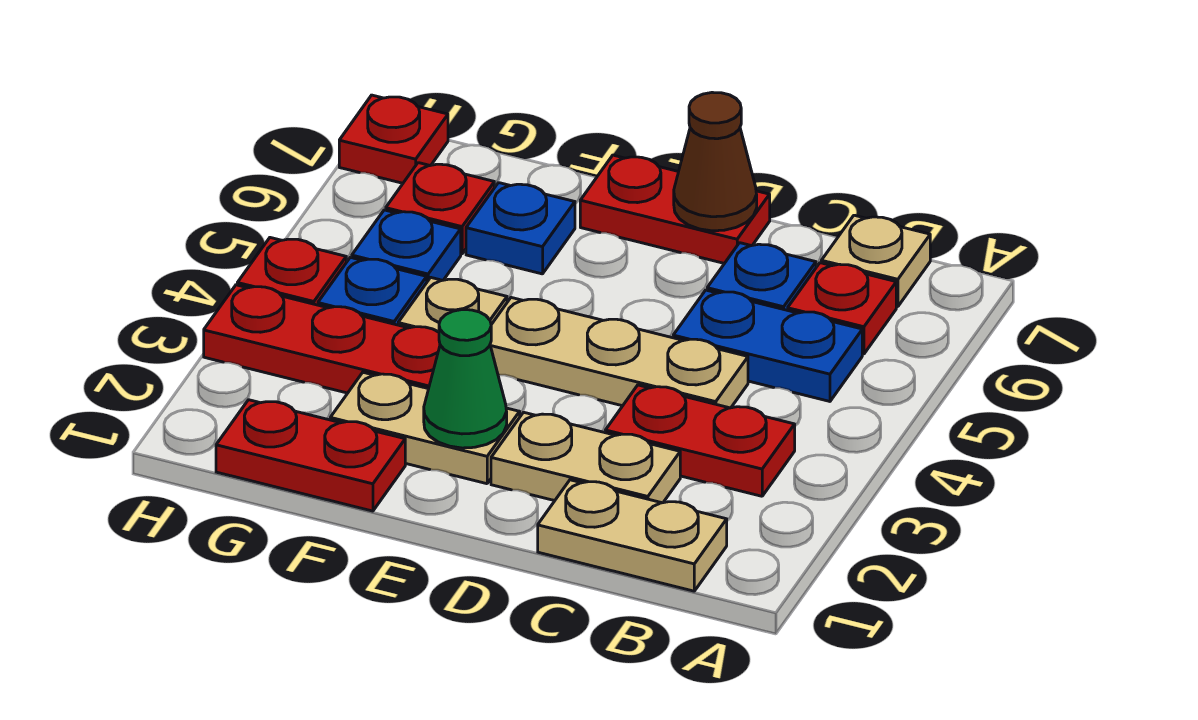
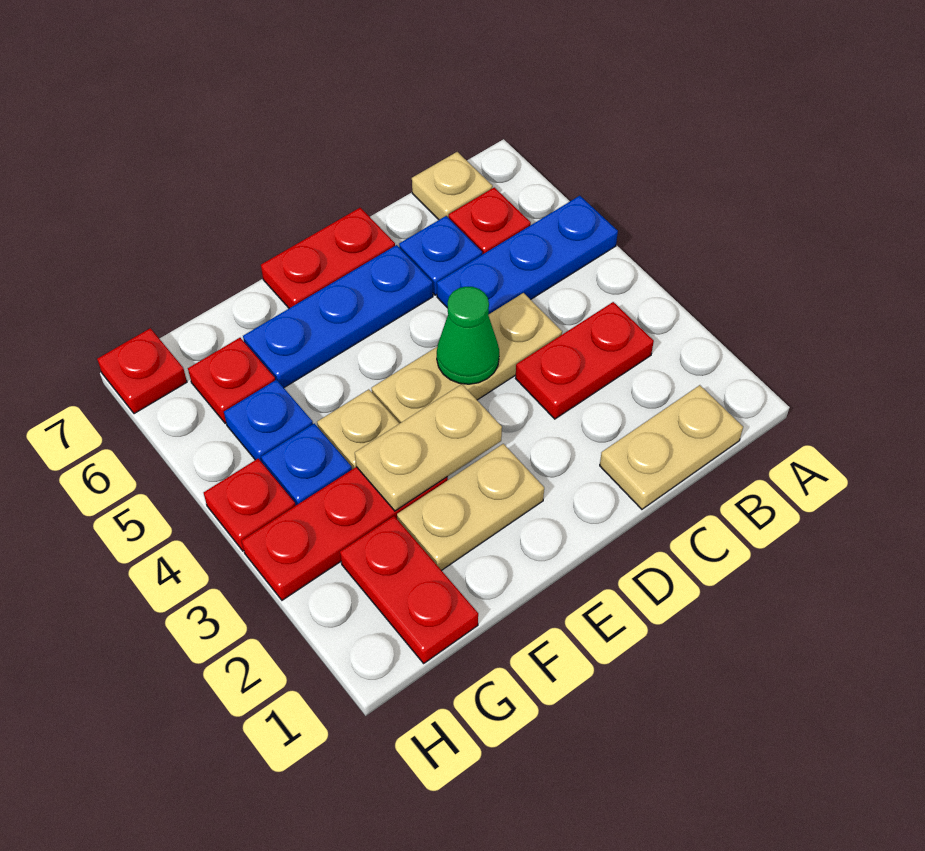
blue plate B5:C5 level 1 -> blue plate A5:C5 level 1
tan plate C2:D2 level 1 -> tan plate E3:F3 level 2
brown cone D7 level 2 -> none
green cone E2 level 2 -> green cone D4 level 2
red plate F1:G1 level 1 -> red plate G1:G2 level 1
blue plate F6 level 1 -> blue plate D6:F6 level 1

